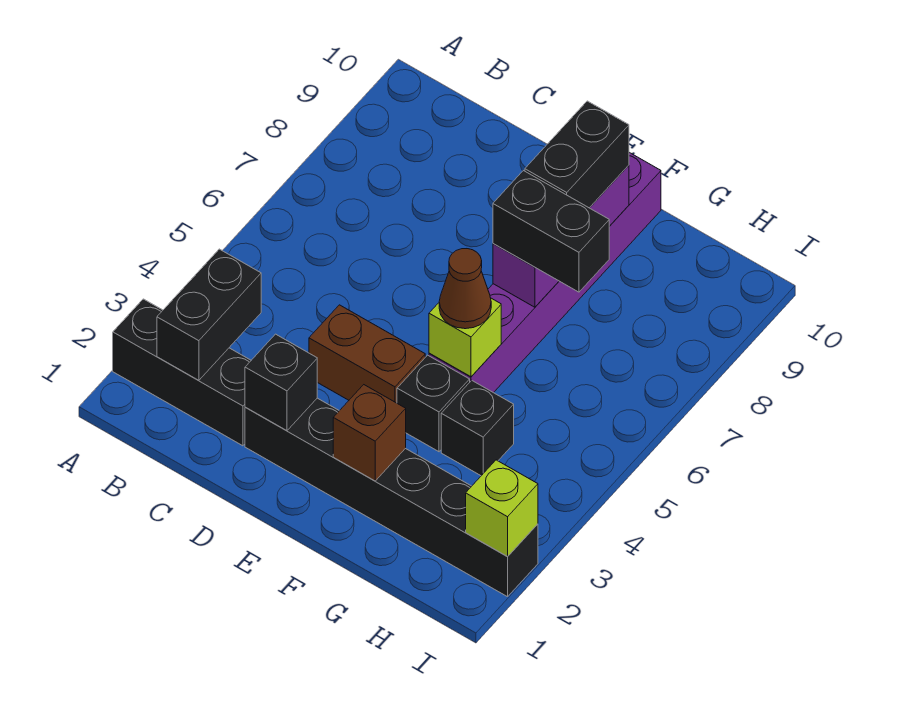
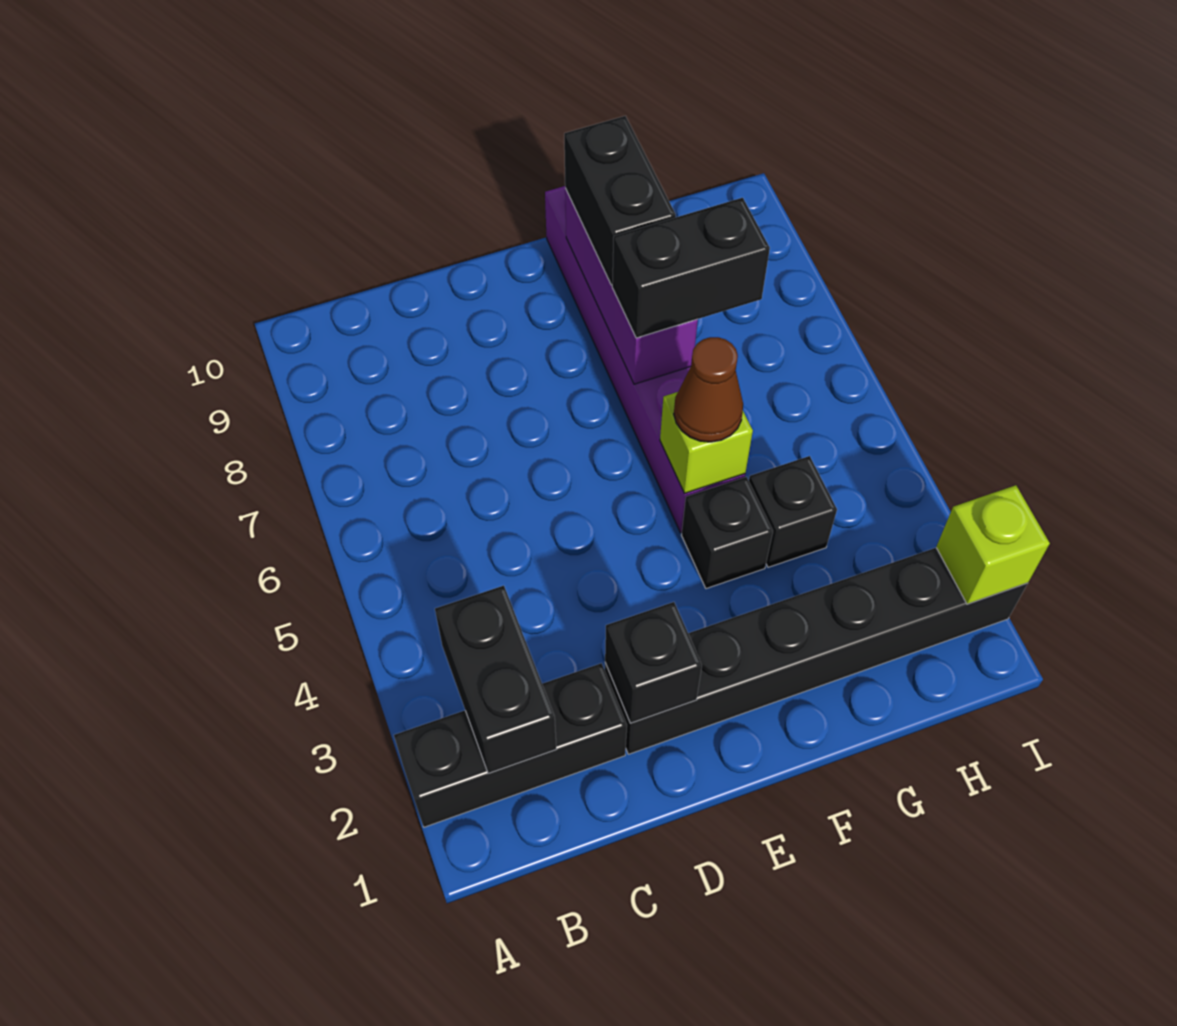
brown brick D4:E4 level 1 -> none
brown brick F2 level 2 -> none

